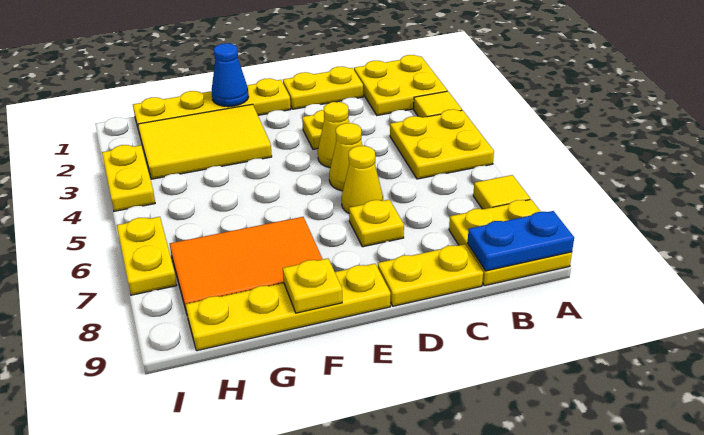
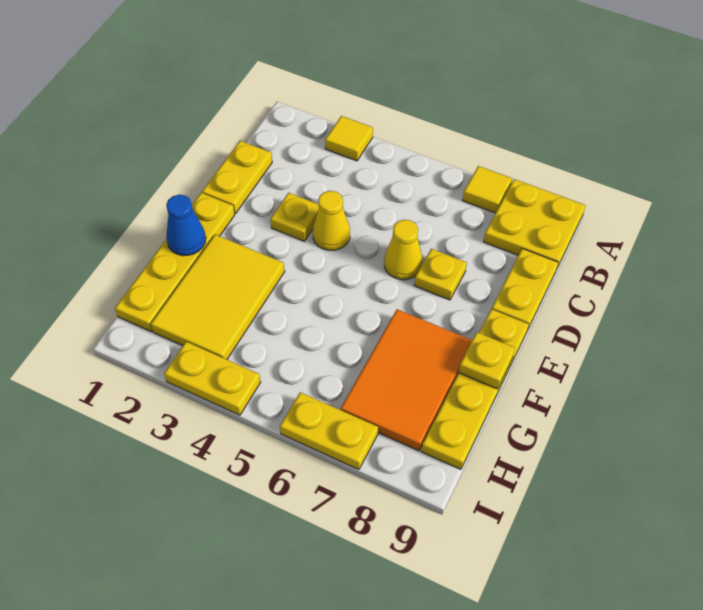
yellow plate A1:B2 level 1 -> none
yellow plate A4:B5 level 1 -> none
blue plate A9:B9 level 2 -> none
yellow cone D5 level 1 -> none

